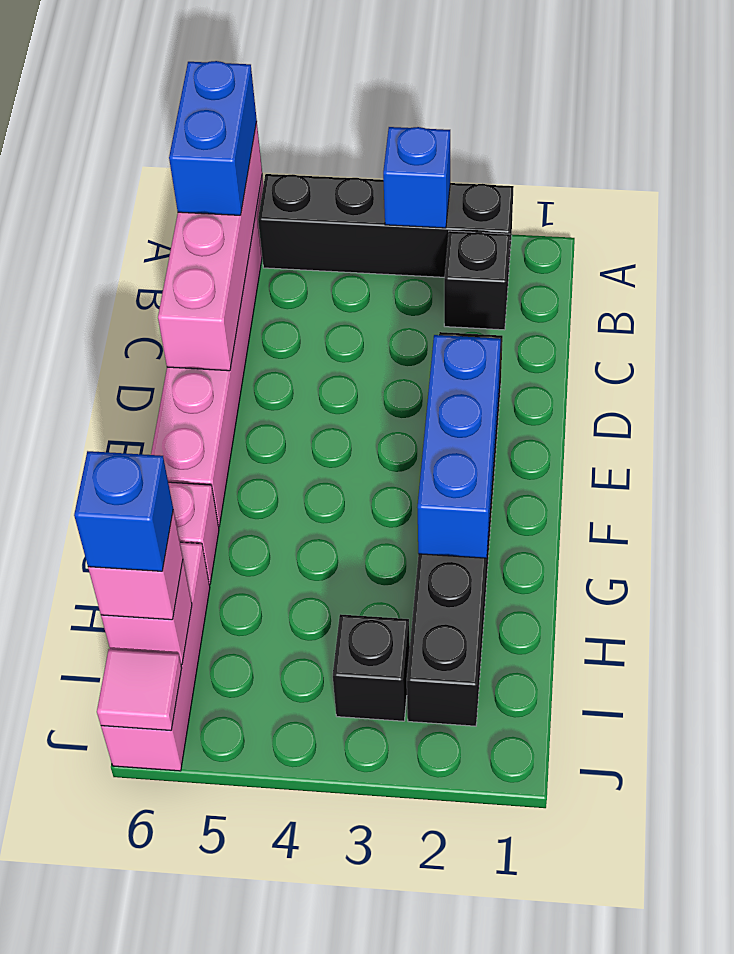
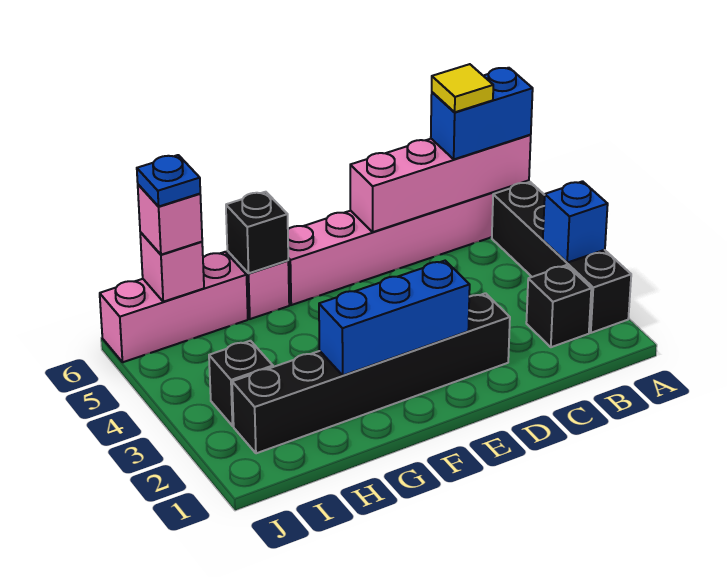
none -> yellow tile B6 level 4
none -> black brick G6 level 2
blue brick I6 level 4 -> blue plate I6 level 4
pink tile J6 level 2 -> none

